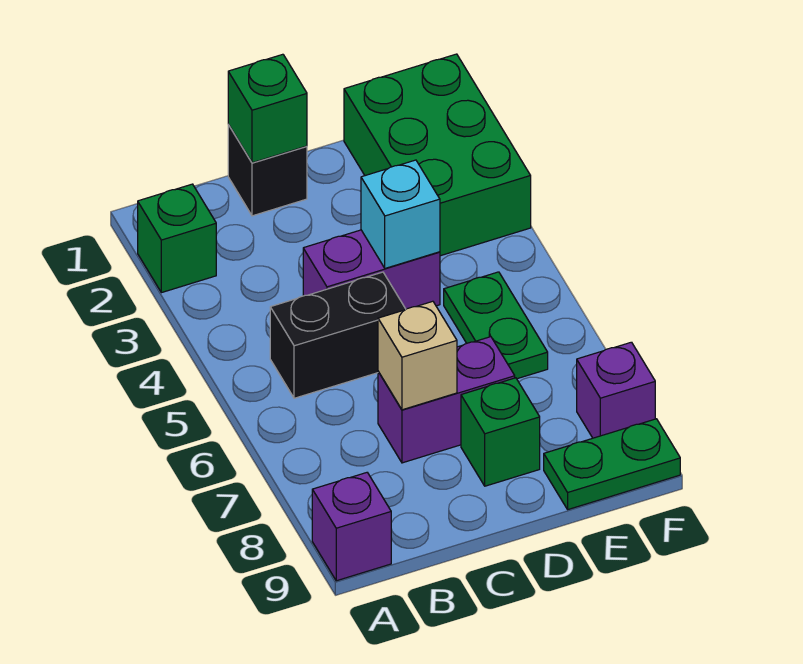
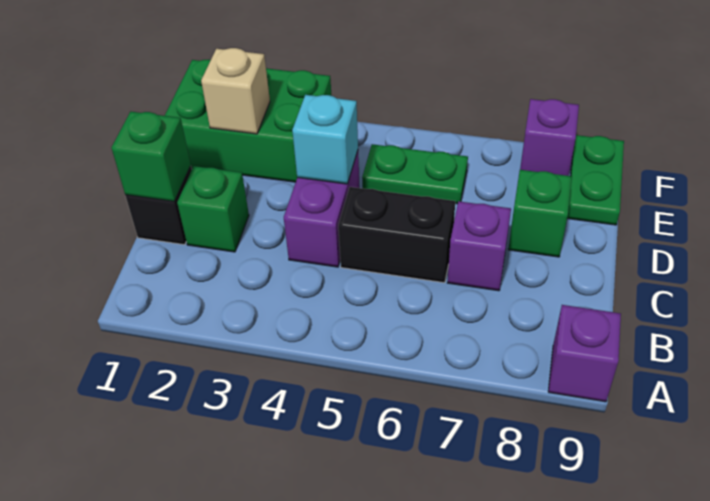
green brick A2 level 1 -> green brick C2 level 1
black brick B5:C5 level 1 -> black brick C5:C6 level 1
purple brick C7:D7 level 1 -> purple brick C7 level 1
tan brick C7 level 2 -> tan brick E2 level 2

